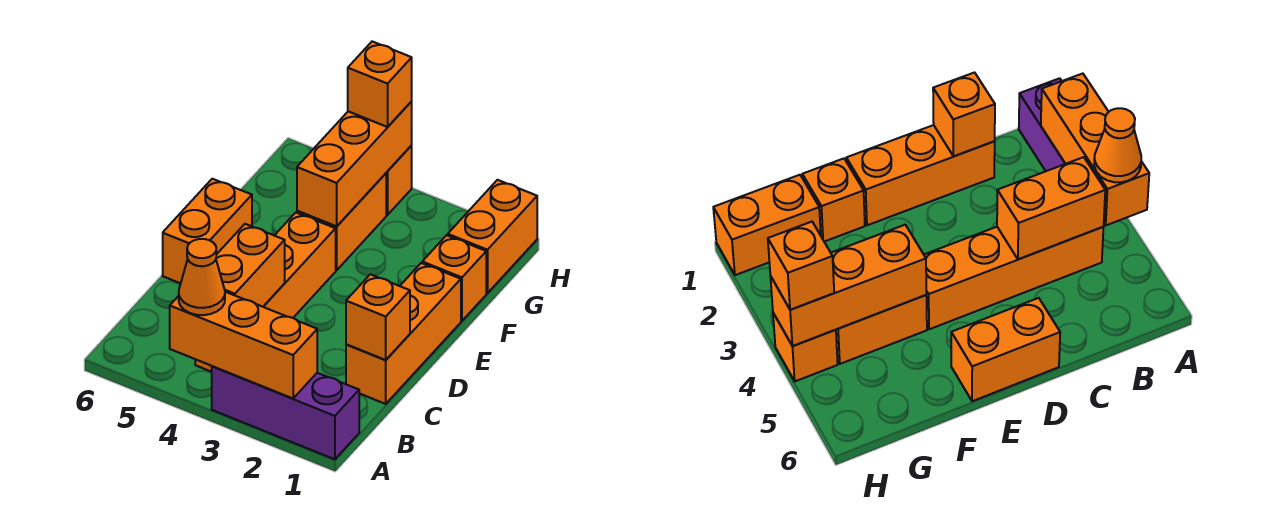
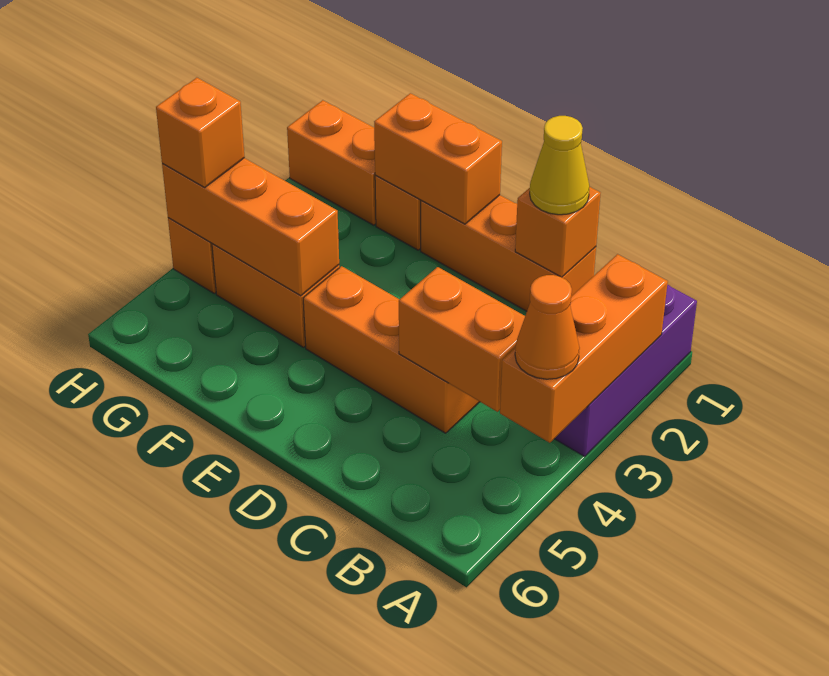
orange brick B4:E4 level 1 -> orange brick C4:E4 level 1
none -> yellow cone C1 level 3
orange brick D6:E6 level 1 -> orange brick E1:F1 level 2

